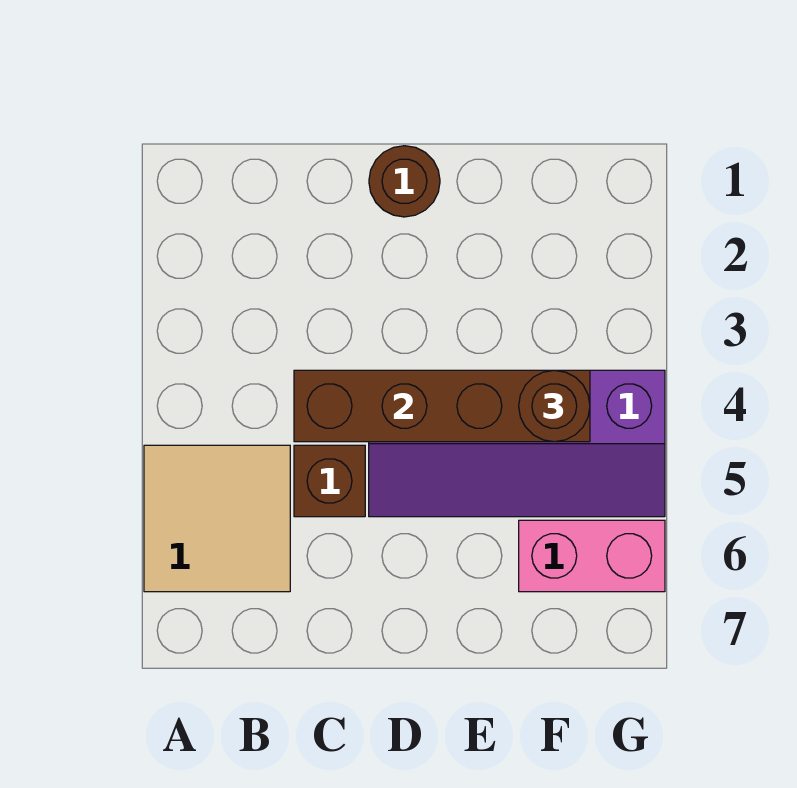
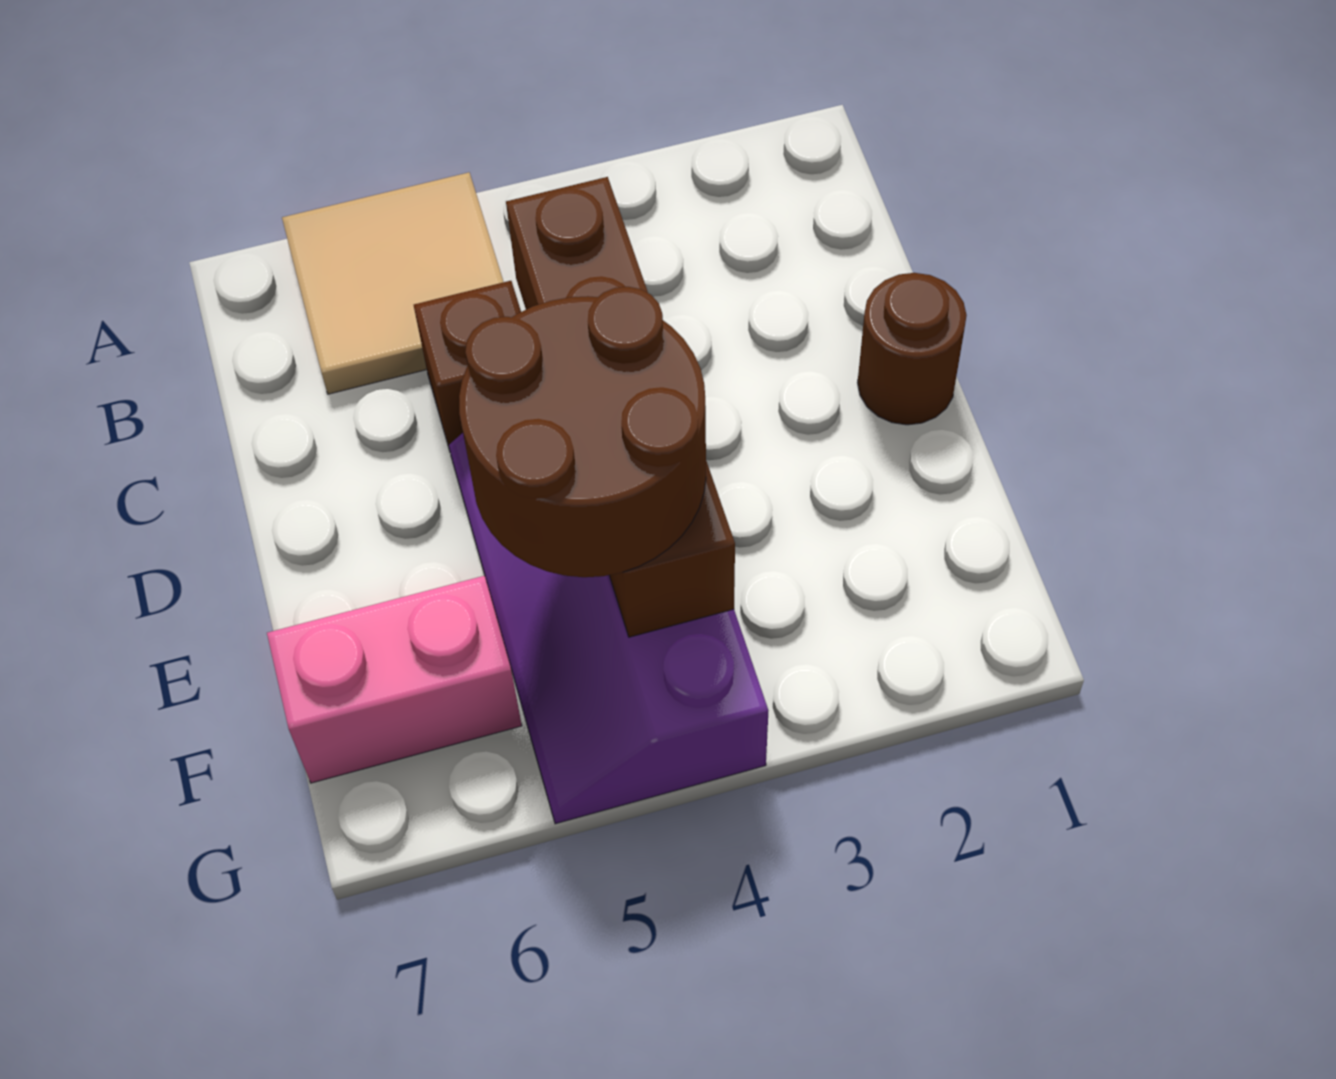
brown round brick F4 level 3 -> brown round brick E4:F5 level 3
pink brick F6:G6 level 1 -> pink brick F6:F7 level 1

